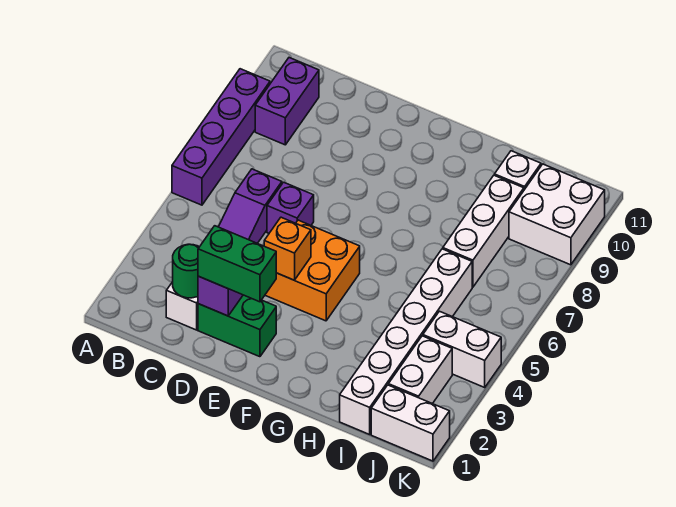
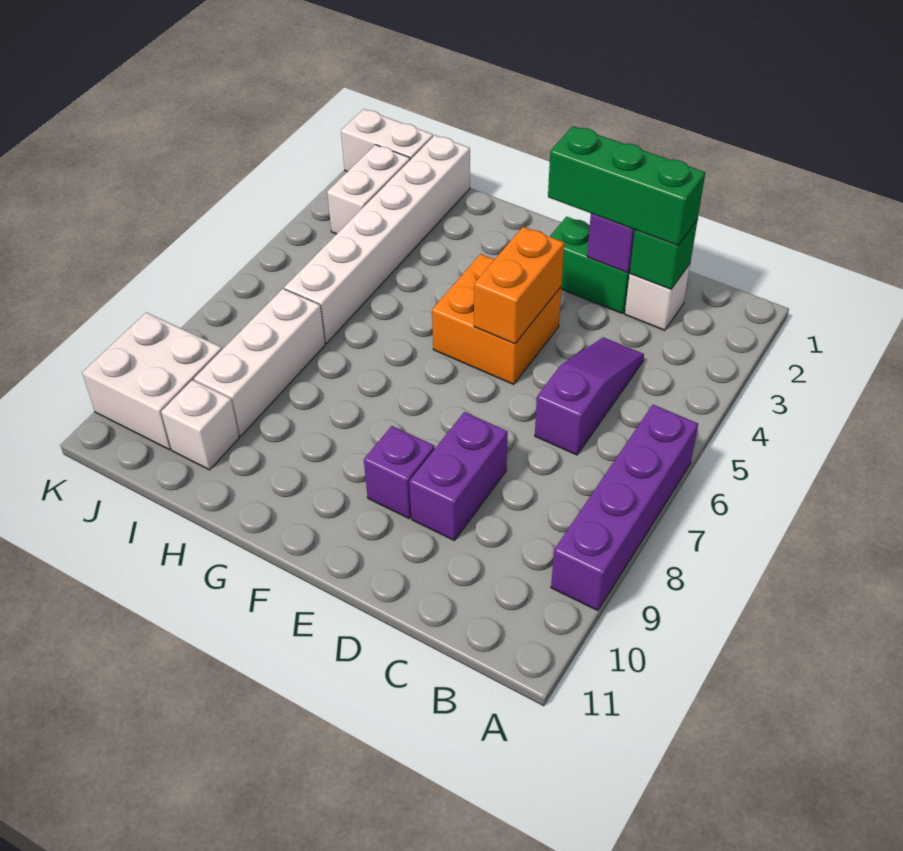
purple brick B9:B10 level 1 -> purple brick D8:D9 level 1
green round brick C2 level 2 -> green brick C2 level 2
green brick D2:E2 level 3 -> green brick C2:E2 level 3
purple brick D6 level 1 -> purple brick E9 level 1
orange brick E4 level 2 -> orange brick E4:E5 level 2
white brick J4:K4 level 1 -> none

